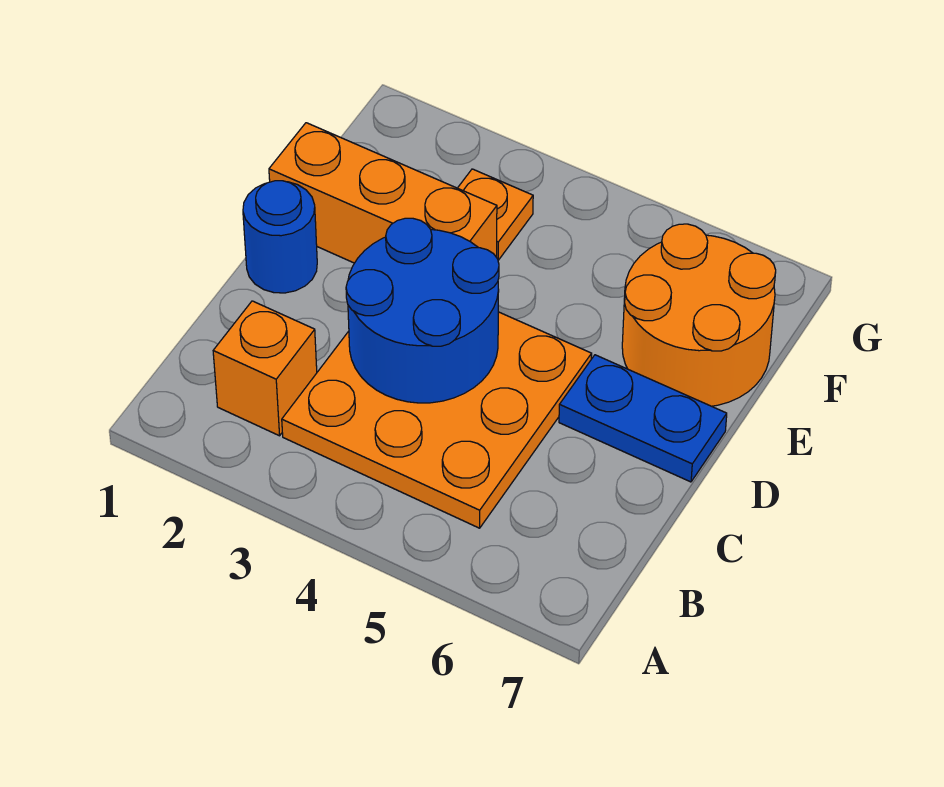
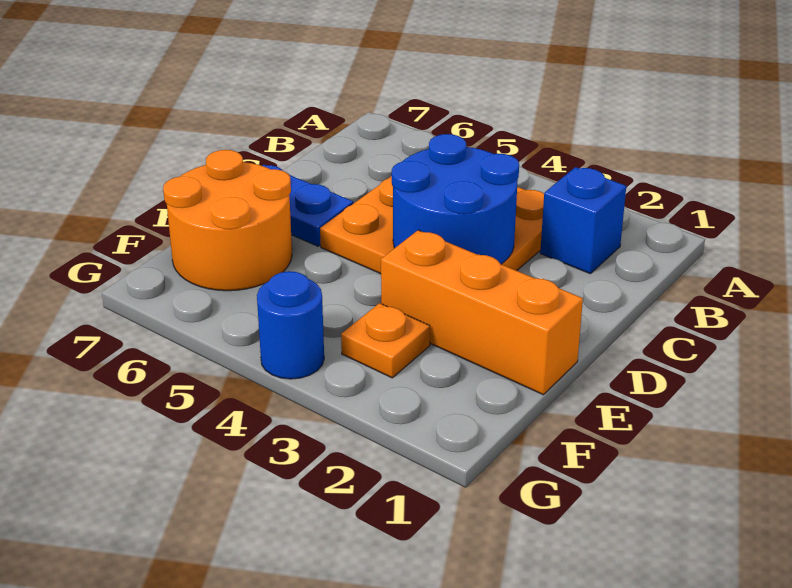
orange brick B2 level 1 -> blue brick B2 level 1
blue round brick D1 level 1 -> blue round brick G4 level 1

